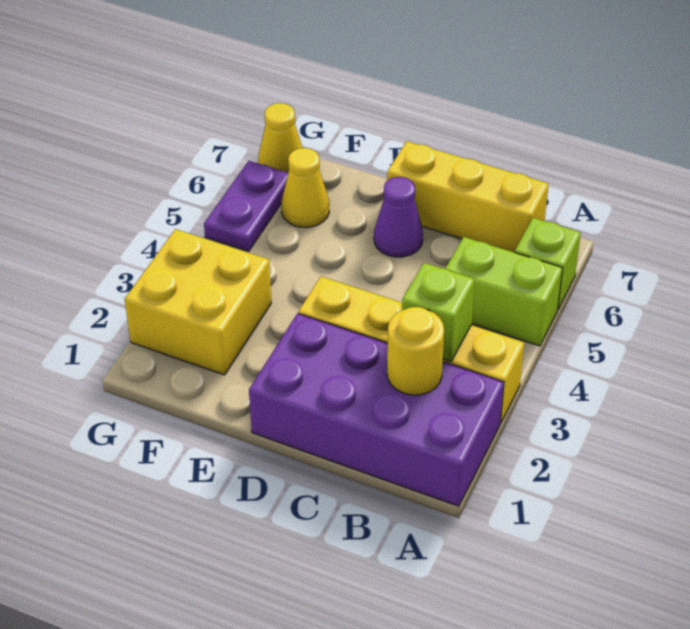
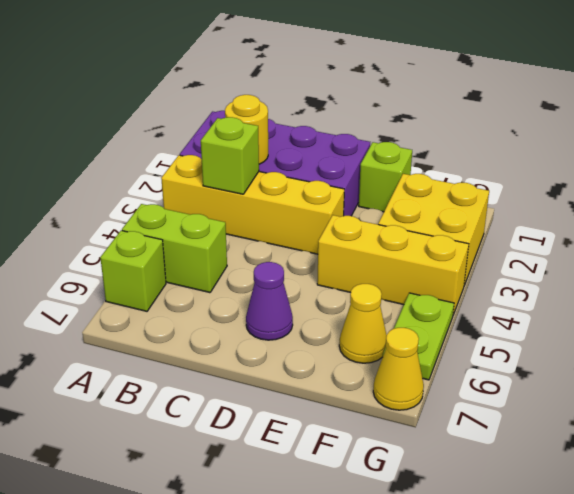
yellow brick B7:D7 level 1 -> yellow brick E4:G4 level 1
none -> lime brick E1 level 1
purple plate G5:G6 level 1 -> lime plate G5:G6 level 1

